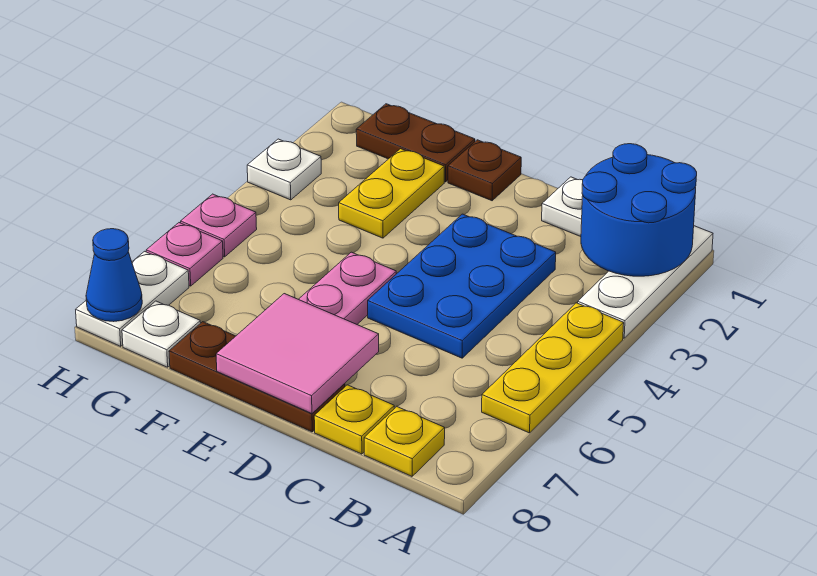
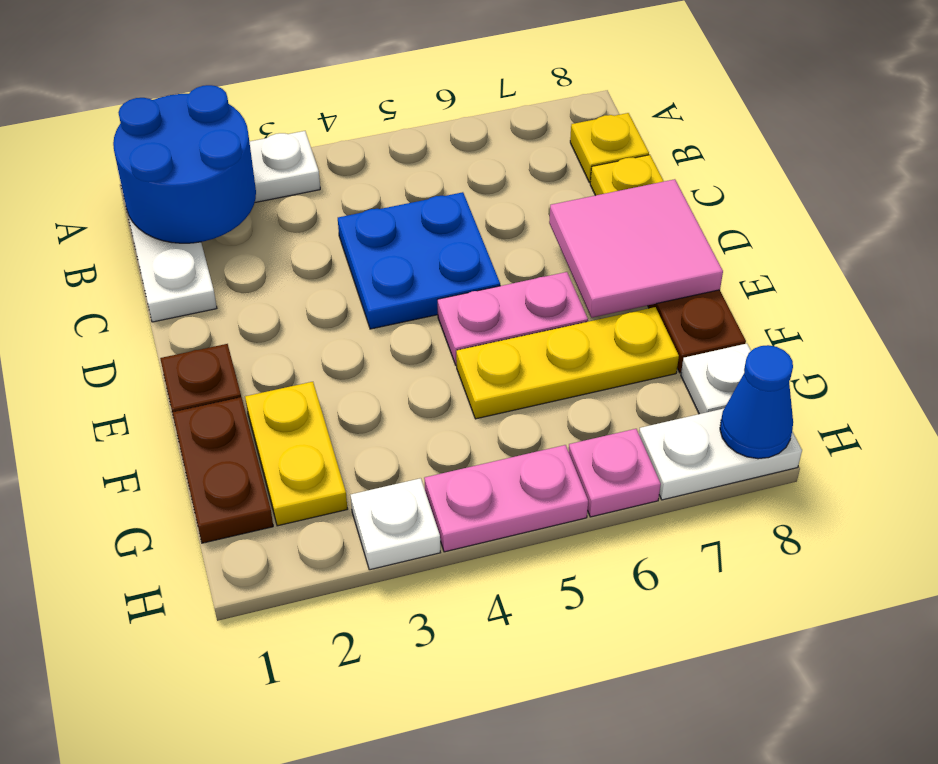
yellow plate A4:A6 level 1 -> yellow plate F5:F7 level 1
blue plate C3:D5 level 1 -> blue plate C4:D5 level 1
yellow plate F2:F3 level 1 -> yellow plate F2:G2 level 1
pink plate H5 level 1 -> pink plate H4:H5 level 1

